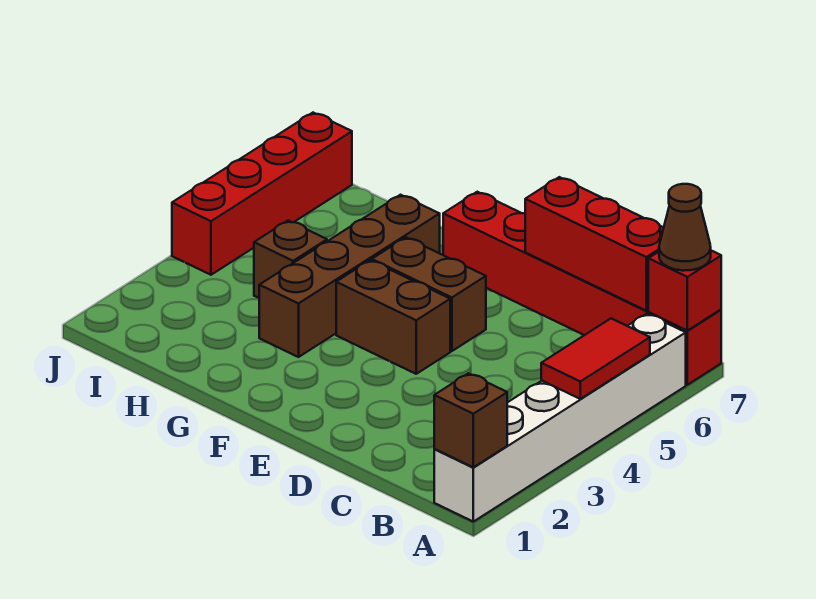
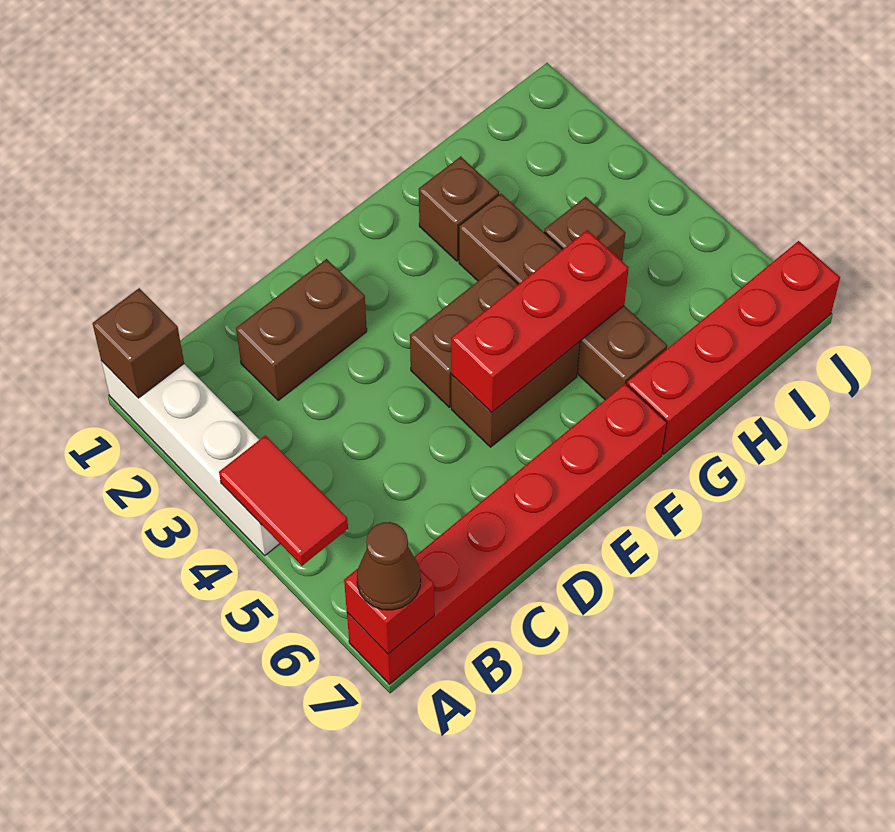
white brick A1:A6 level 1 -> white brick A1:A4 level 1
red brick B7:D7 level 2 -> red brick E5:G5 level 2
none -> brown brick C2:D2 level 1
none -> brown brick G2 level 1
red brick J4:J7 level 1 -> red brick G7:J7 level 1

